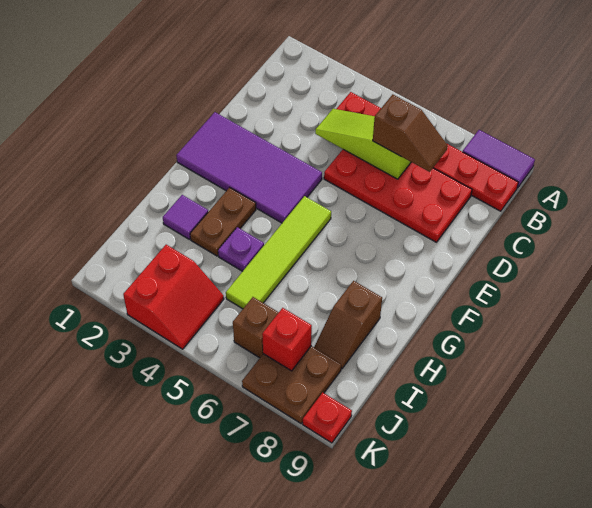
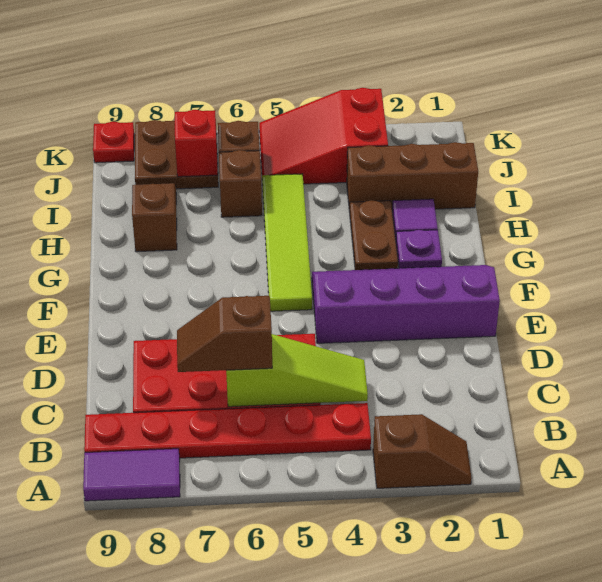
none -> brown slope A2:A3 level 1 top 3
purple tile E1:F4 level 1 -> purple slope E1:F4 level 1 top E
purple plate H4 level 1 -> purple plate G2 level 1
none -> brown brick I1:I3 level 1
none -> brown brick I6 level 1
red slope J3:K4 level 1 top 3 -> red slope J3:K5 level 1 top 3

